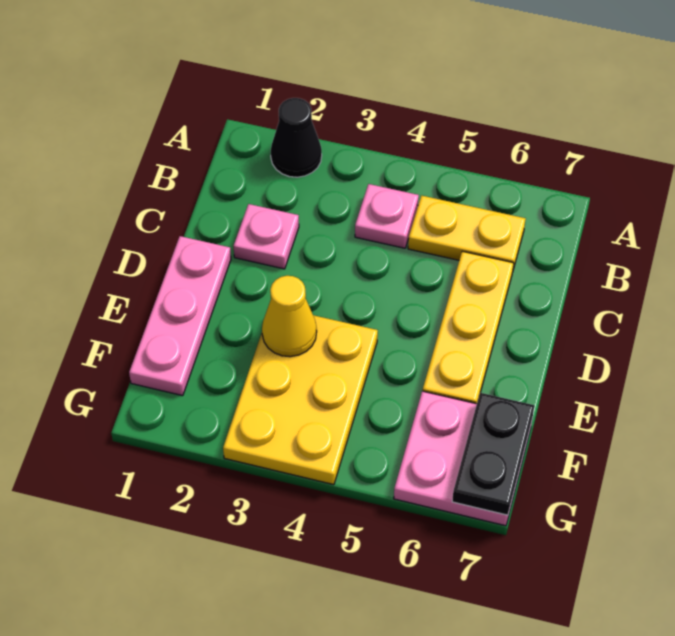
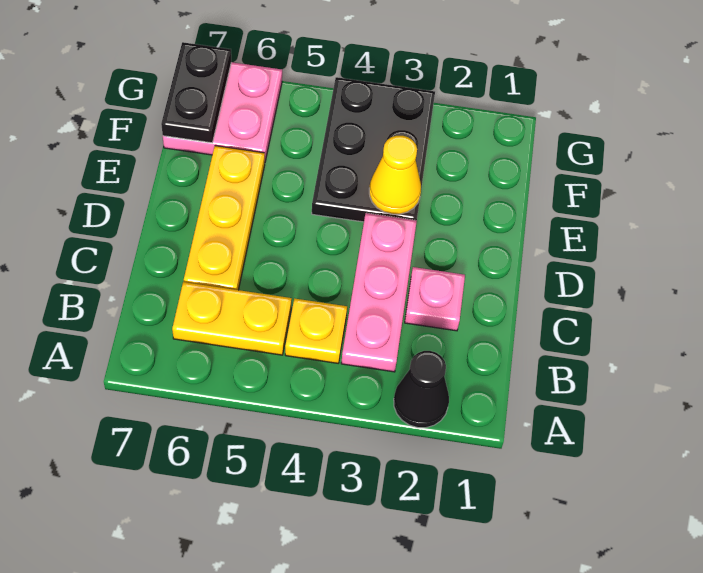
pink plate B4 level 1 -> yellow plate B4 level 1
pink plate D1:F1 level 1 -> pink plate B3:D3 level 1
yellow plate E3:G4 level 1 -> black plate E3:G4 level 1

